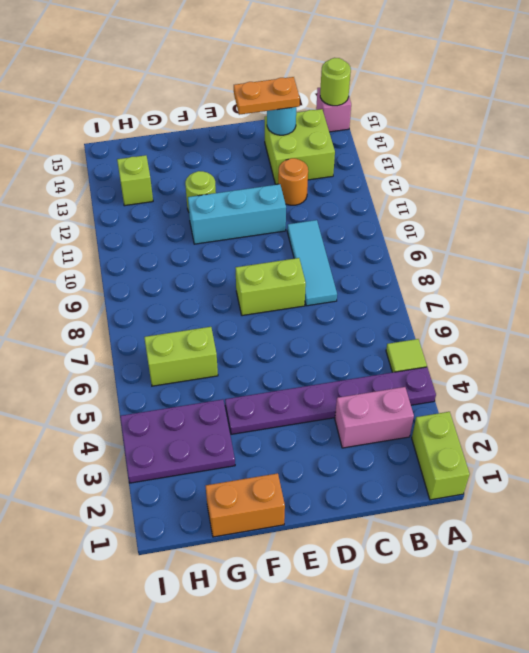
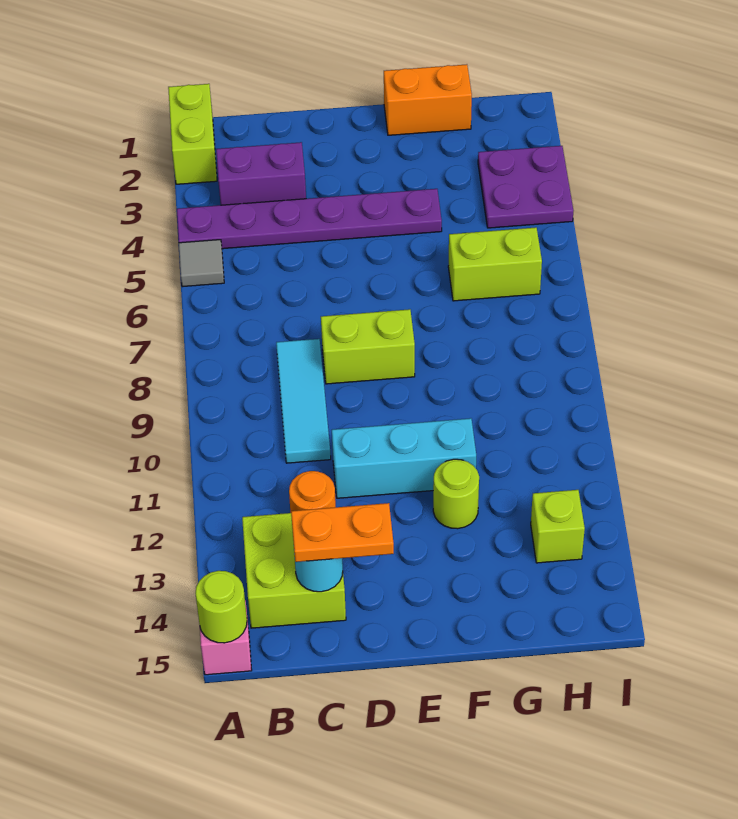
lime tile A5 level 1 -> grey tile A5 level 1
pink brick B3:C3 level 1 -> purple brick B3:C3 level 1
purple plate G3:I4 level 1 -> purple plate H3:I4 level 1

